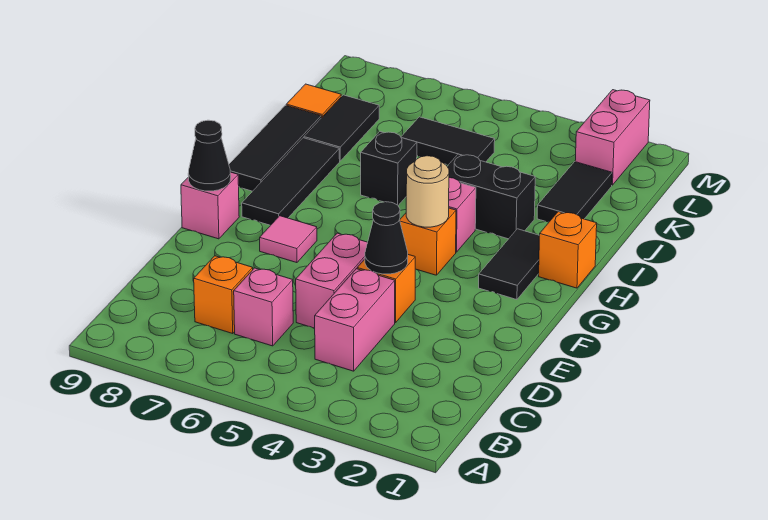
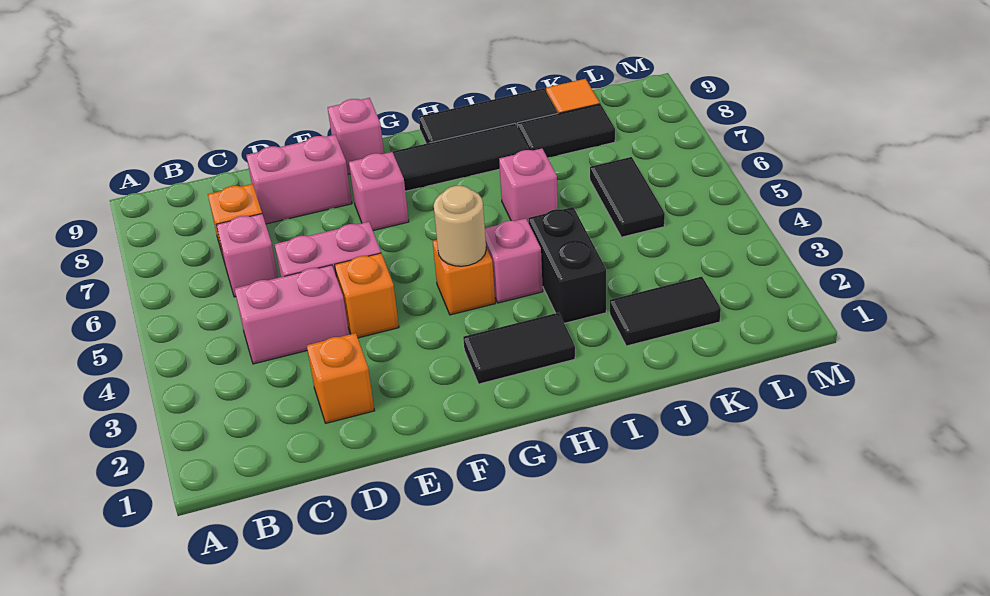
black cone E4 level 2 -> none
pink tile F7 level 1 -> pink brick F7 level 1
black cone F9 level 2 -> none
orange brick H1 level 1 -> orange brick D2 level 1
black brick I6 level 1 -> pink brick I6 level 1
pink brick L2:M2 level 1 -> pink brick D8:E8 level 1

